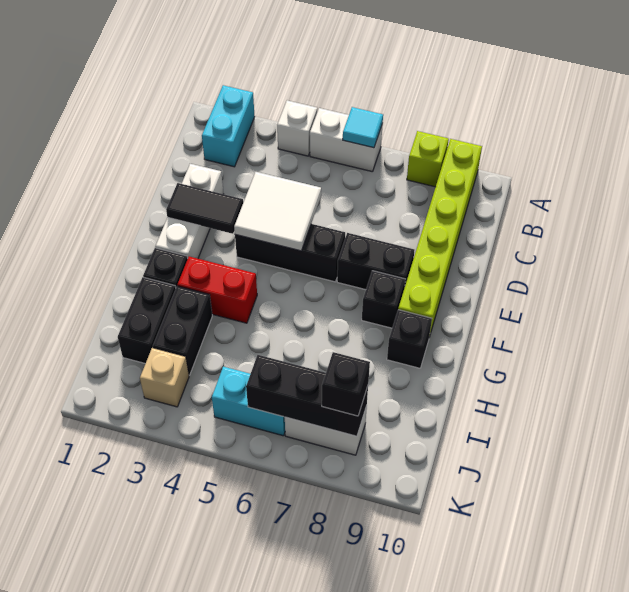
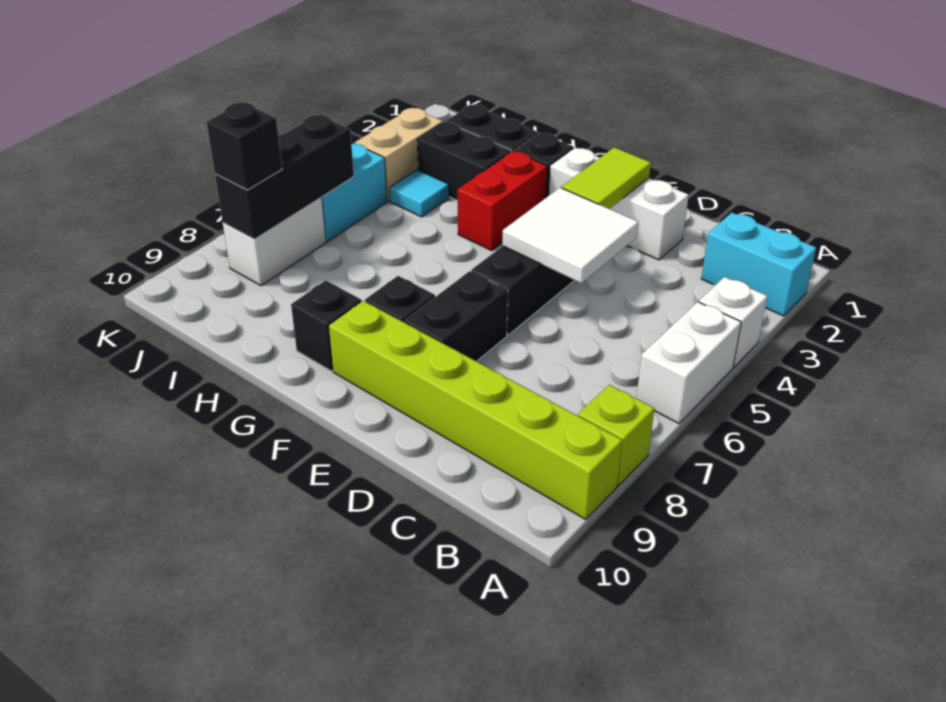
cyan tile A6 level 2 -> cyan tile I4 level 1
black tile E2:E3 level 2 -> lime tile E2:E3 level 2
tan brick J3 level 1 -> tan brick J3:J4 level 1

